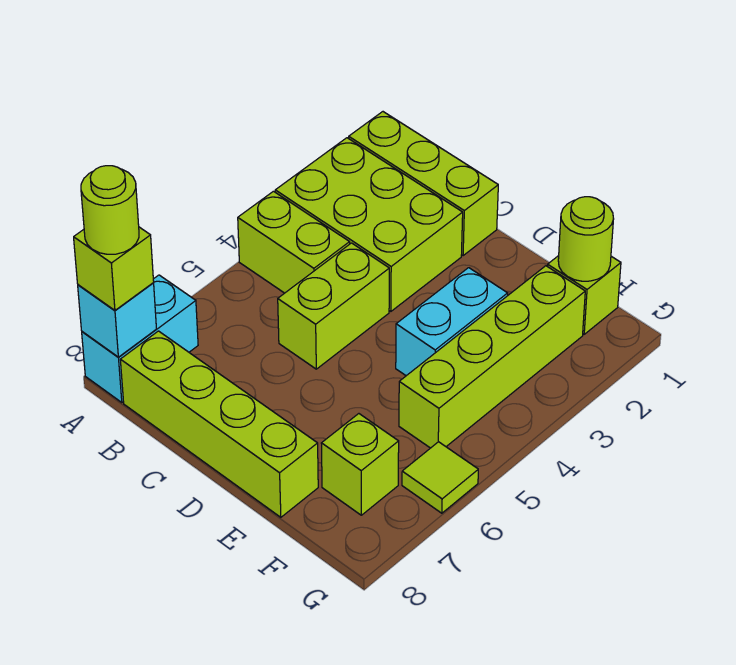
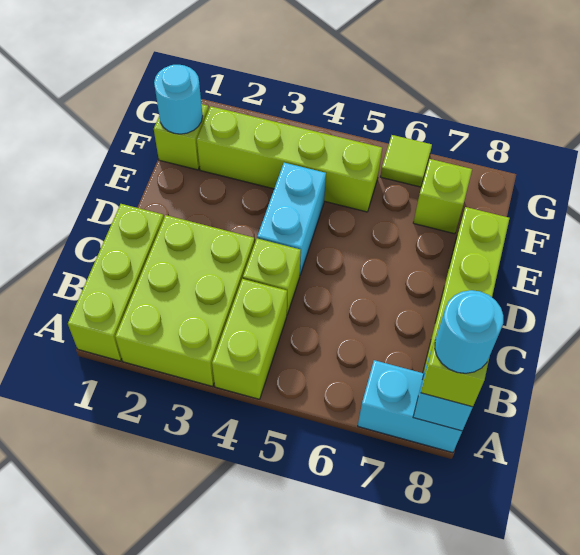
lime round brick A8 level 4 -> cyan round brick A8 level 4
lime brick C4:C5 level 1 -> lime brick C4 level 1
cyan brick E3:E4 level 1 -> cyan brick D4:E4 level 1
lime round brick F1 level 2 -> cyan round brick F1 level 2

